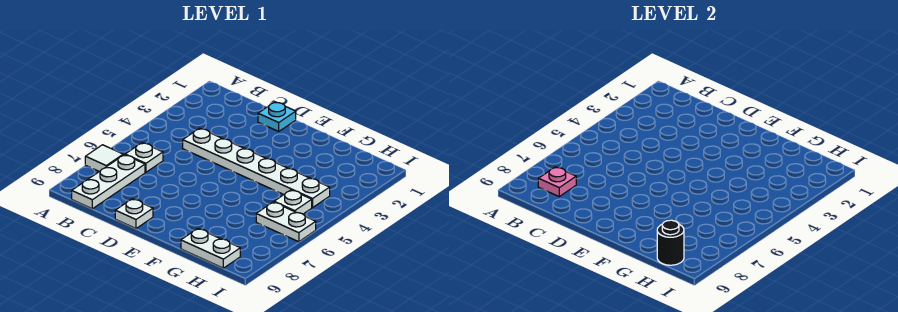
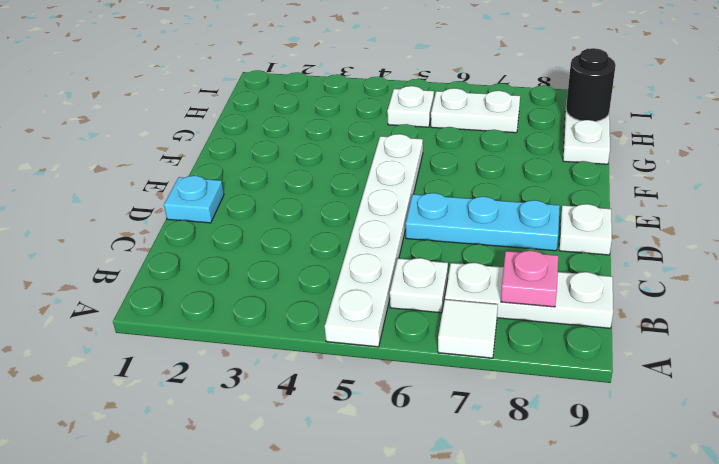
white plate C4:H4 level 1 -> white plate A5:F5 level 1
none -> cyan plate D6:D8 level 1
white plate H6:I6 level 1 -> white plate H6:H7 level 1

